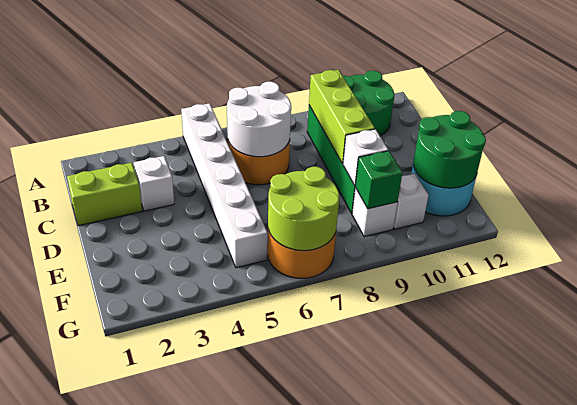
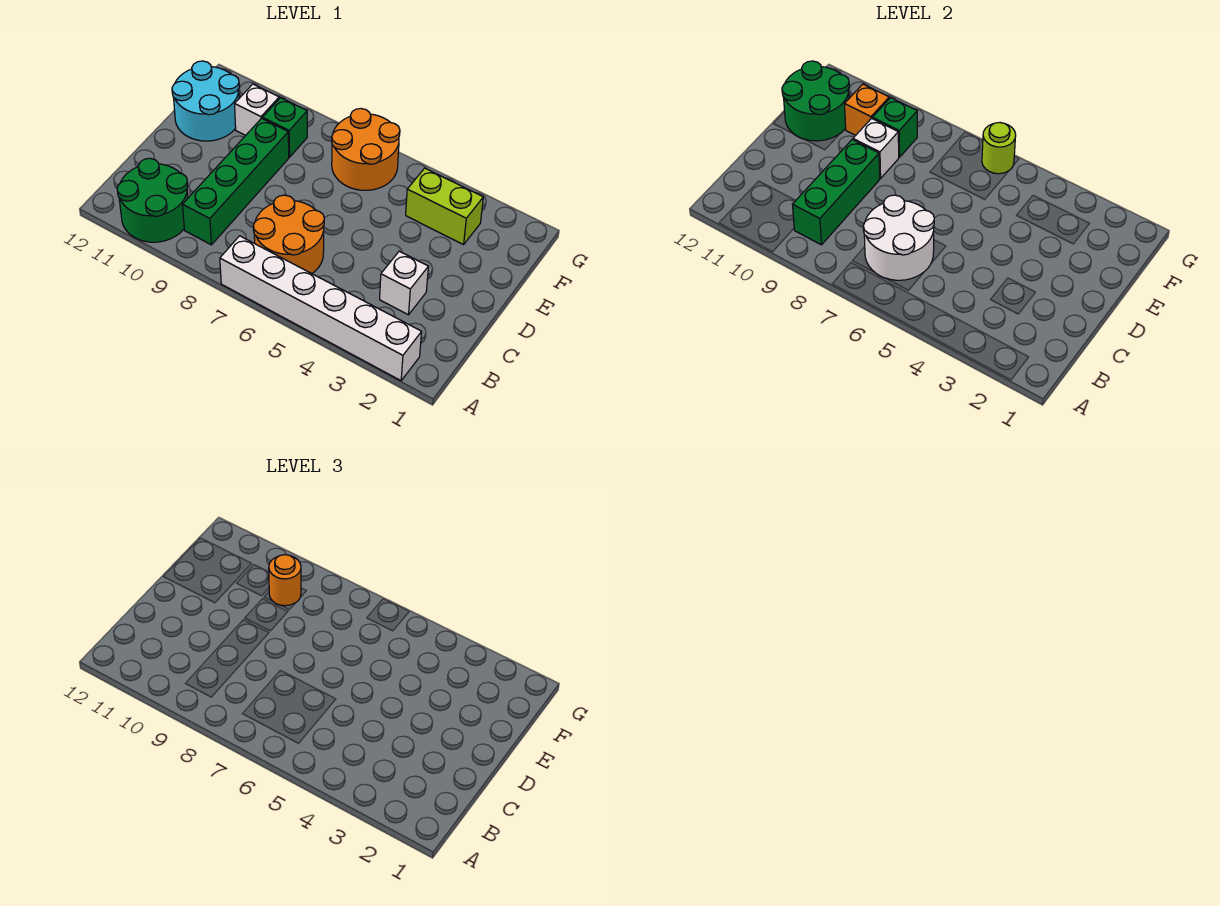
white brick A5:F5 level 1 -> white brick A2:A7 level 1
lime brick B9:D9 level 2 -> green brick B9:D9 level 2
lime brick C1:C2 level 1 -> lime brick F3:F4 level 1
lime round brick F6:G7 level 2 -> lime round brick G6 level 2
white brick F9 level 1 -> green brick F9 level 1
none -> orange round brick F9 level 3
none -> orange brick F10 level 2

